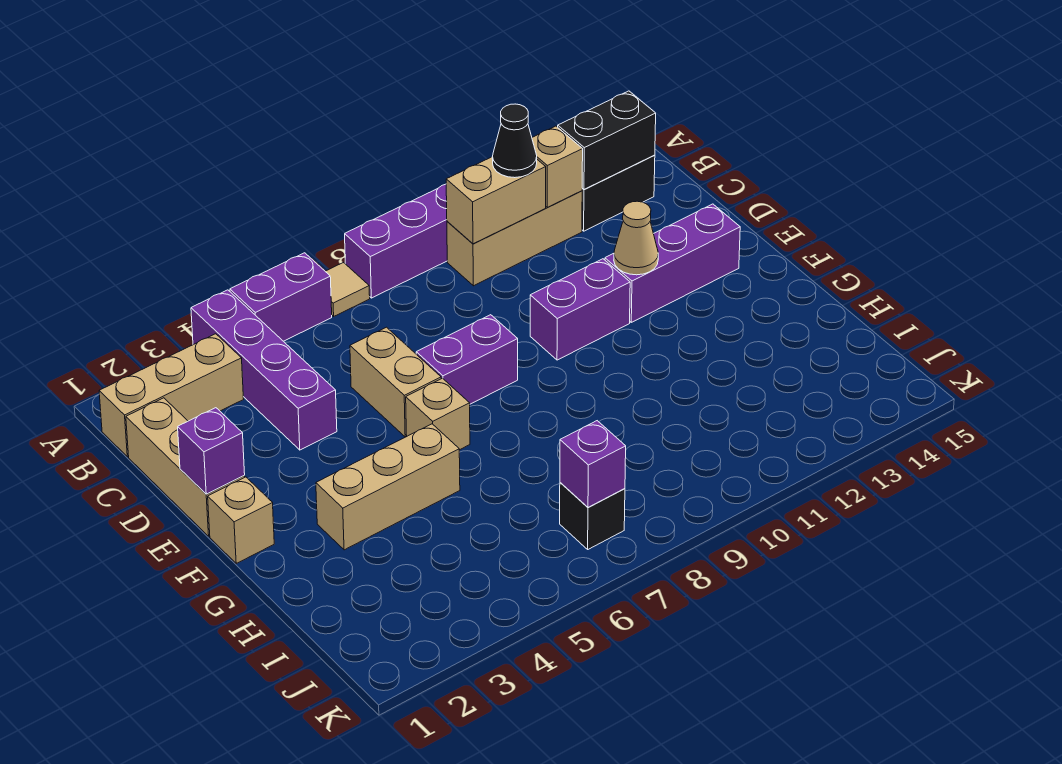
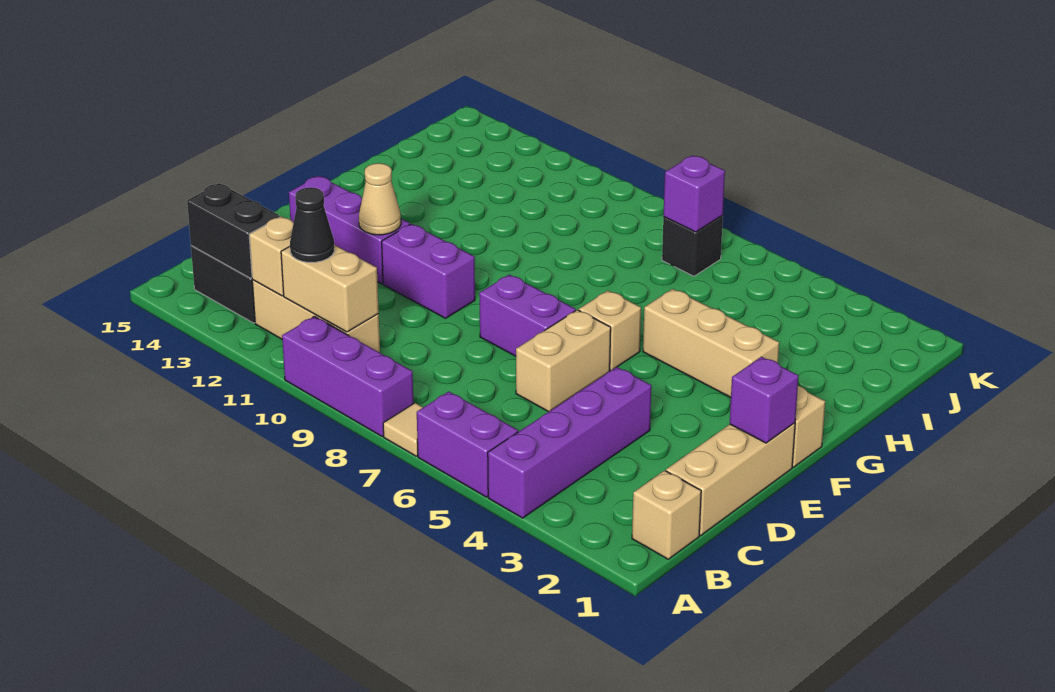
tan brick B1:B3 level 1 -> tan brick B1 level 1

